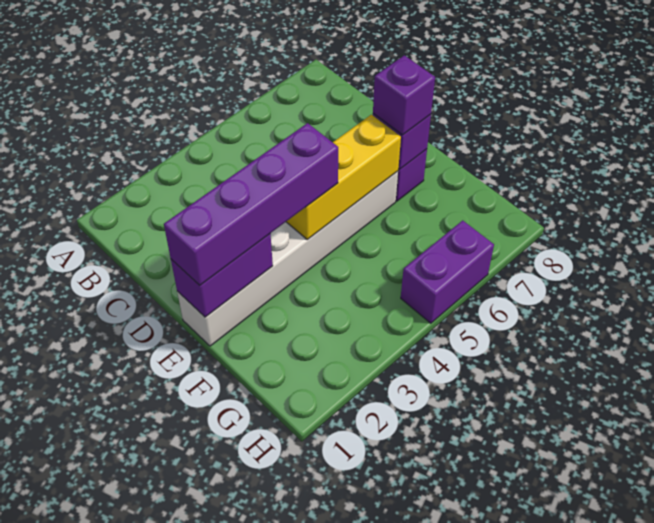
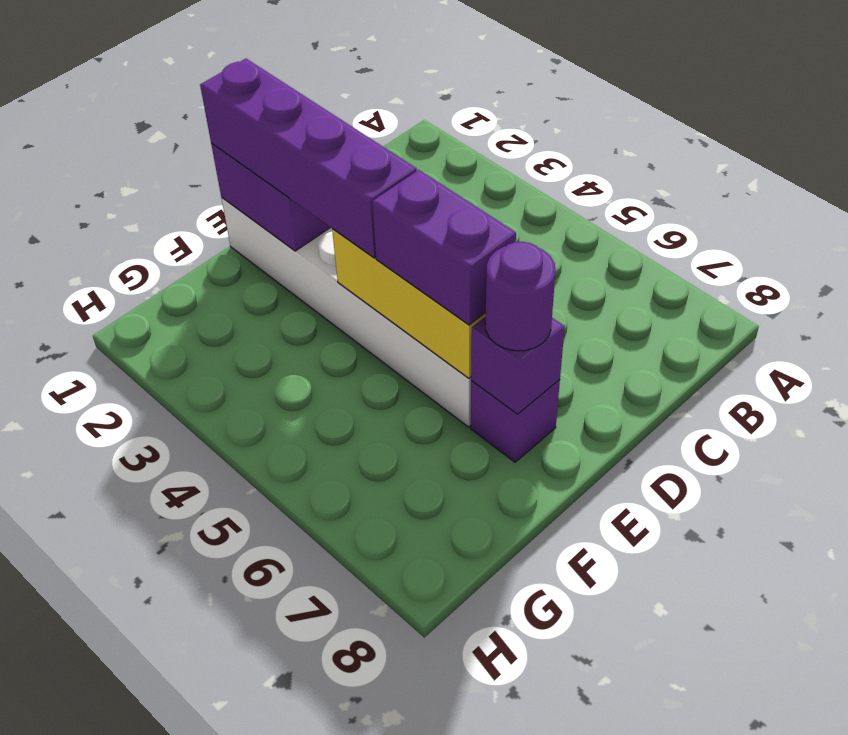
purple brick E7 level 3 -> purple round brick E7 level 3
purple brick H5:H6 level 1 -> purple brick E5:E6 level 3

